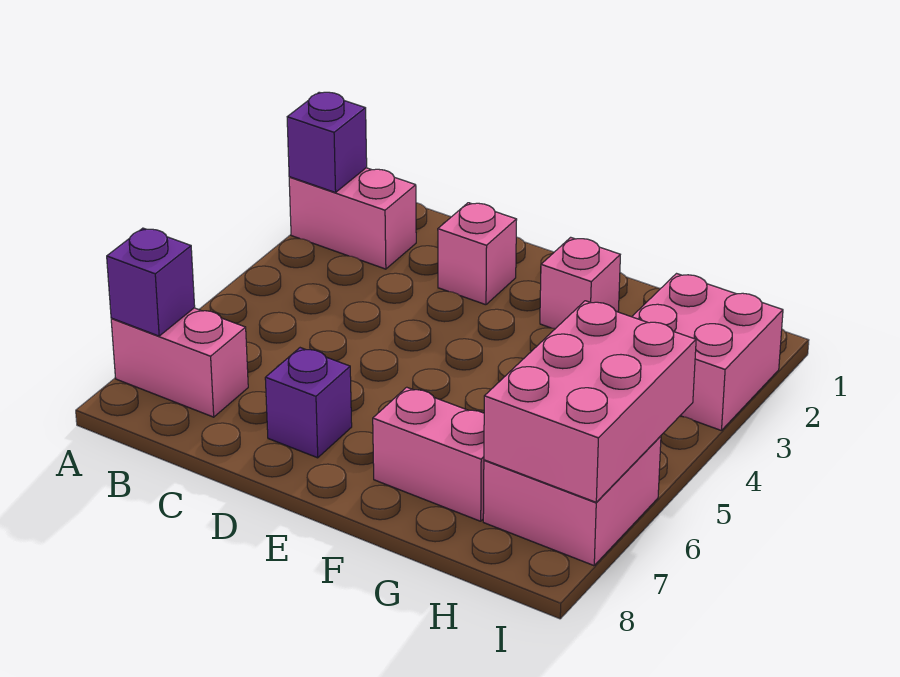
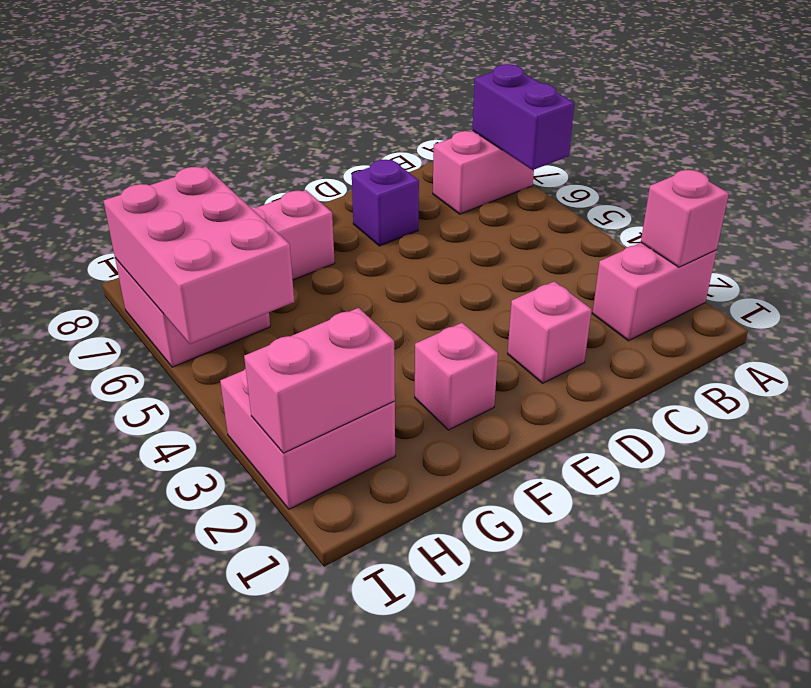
purple brick A2 level 2 -> pink brick A2 level 2
purple brick A7 level 2 -> purple brick A6:A7 level 2
none -> pink brick H2:I2 level 2

